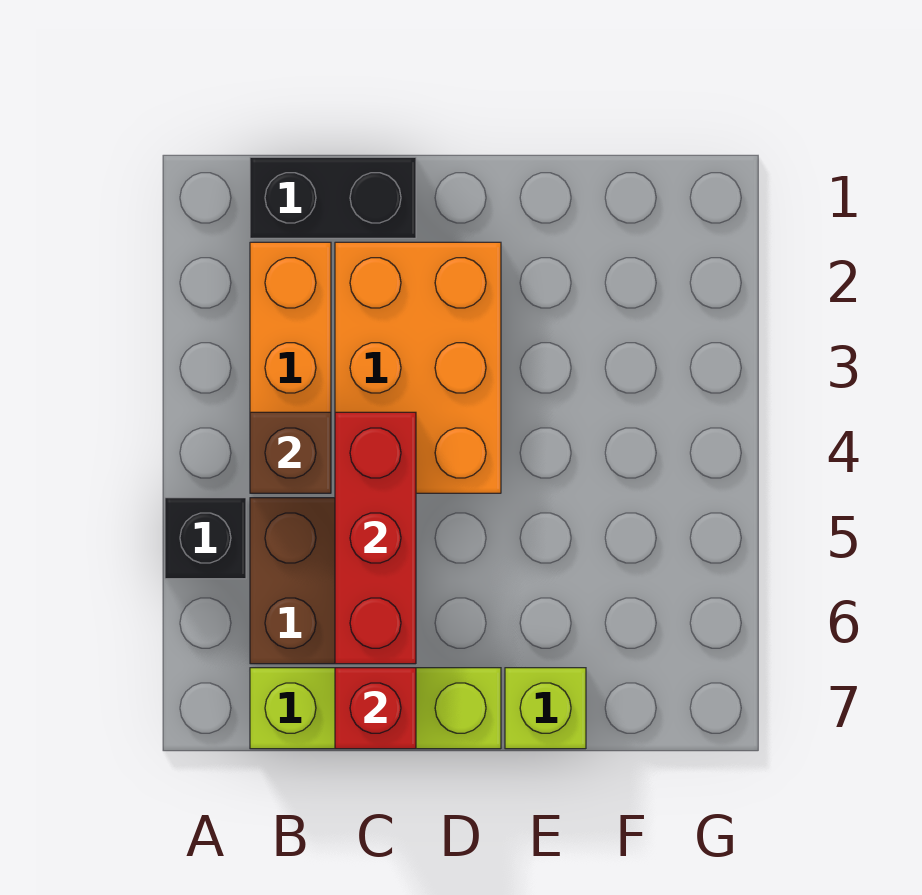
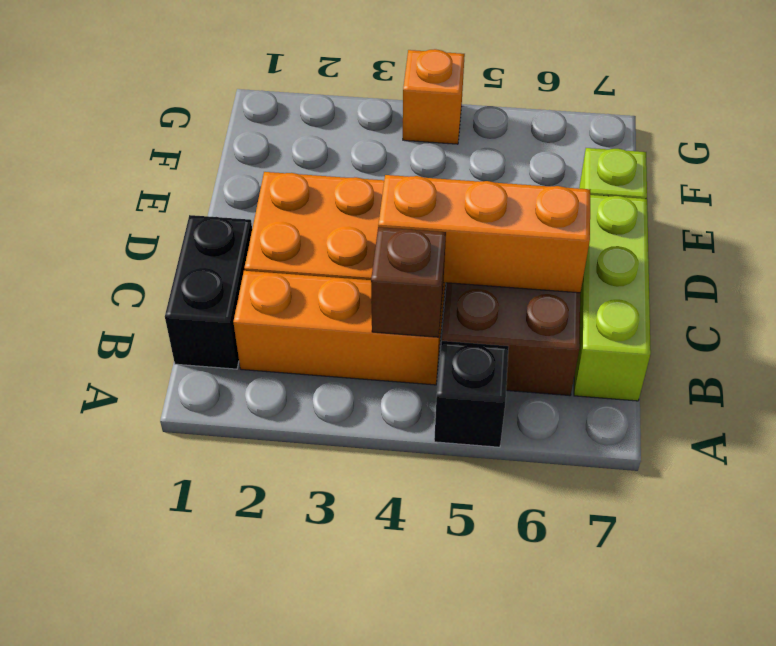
red brick C4:C6 level 2 -> orange brick C4:C6 level 2
red brick C7 level 2 -> none
none -> orange brick G4 level 1

